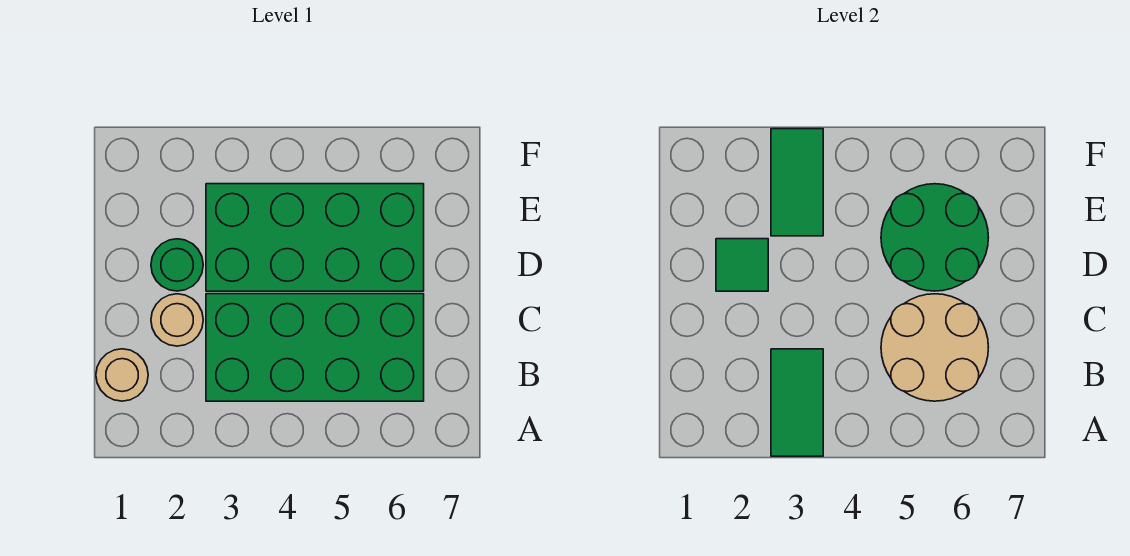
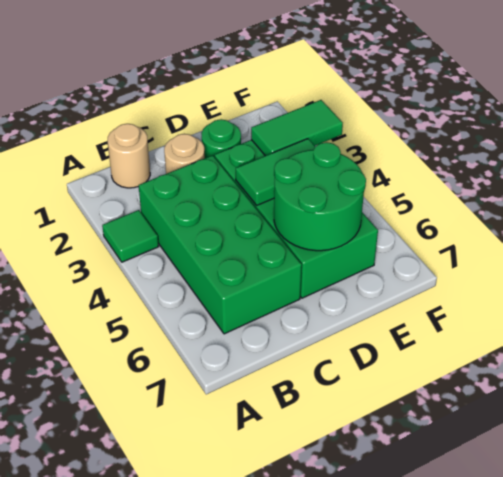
green tile A3:B3 level 2 -> green tile D4:E4 level 2
tan round brick B5:C6 level 2 -> none
green tile D2 level 2 -> green tile A3 level 1

